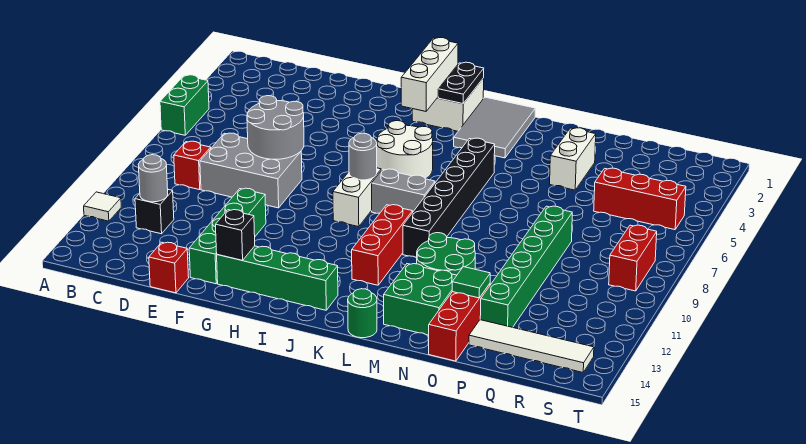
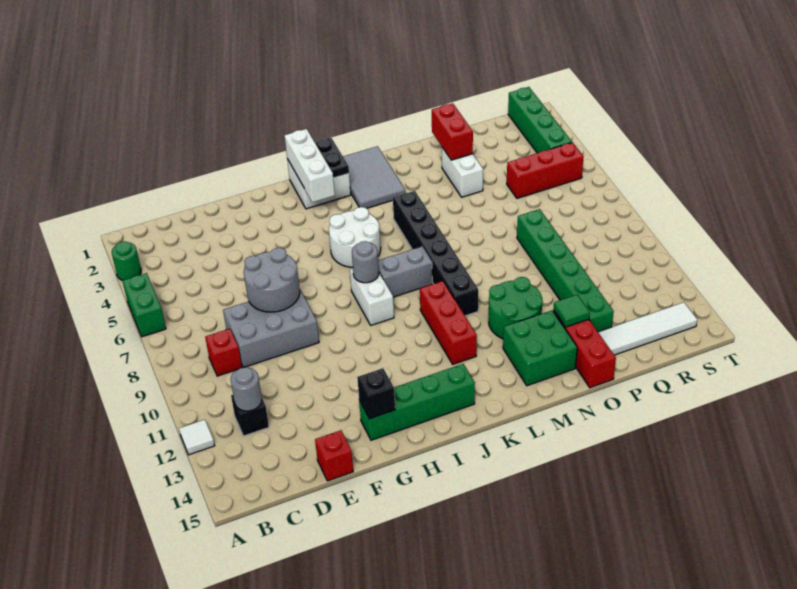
green brick F11:F14 level 1 -> green brick S1:S4 level 1
green round brick L15 level 1 -> green round brick A3 level 1
red brick S8:S9 level 1 -> red brick O2:O3 level 2

